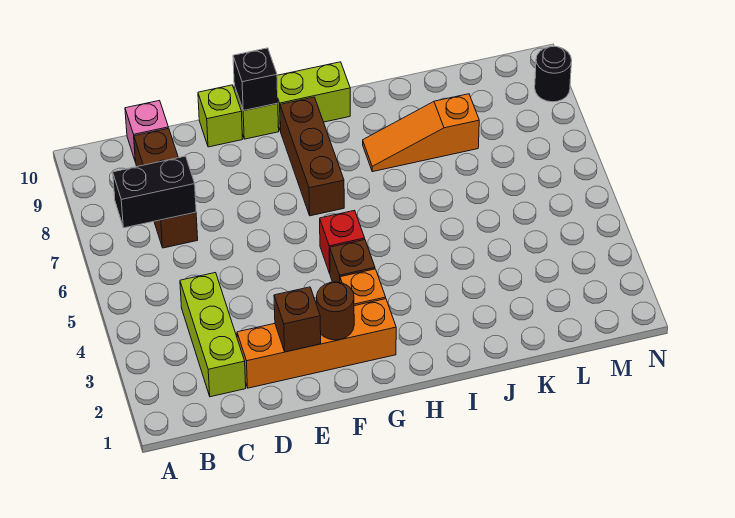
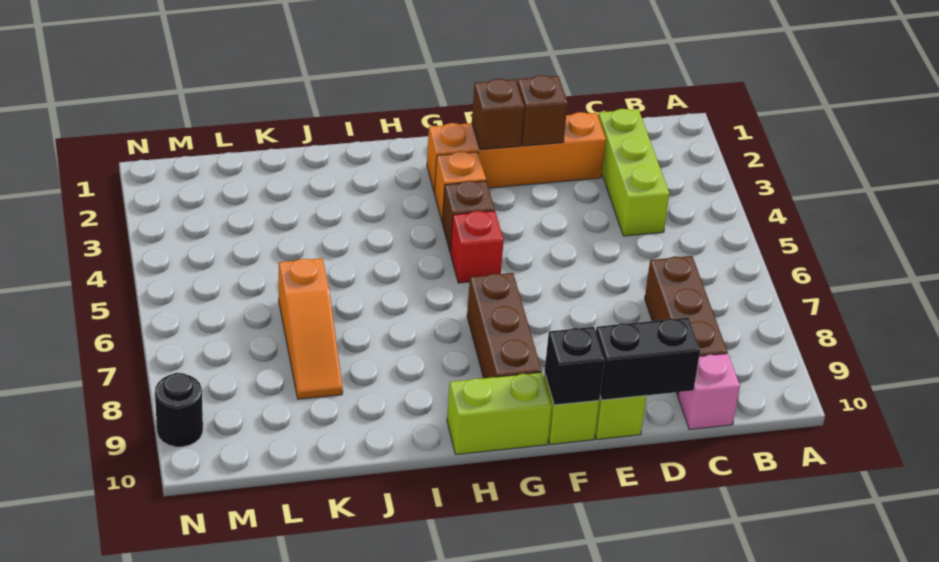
black brick B7:C7 level 2 -> black brick D10:E10 level 2
brown round brick F2 level 2 -> brown brick F2 level 2
orange slope I8:K8 level 1 top K -> orange slope K6:K8 level 1 top 6

